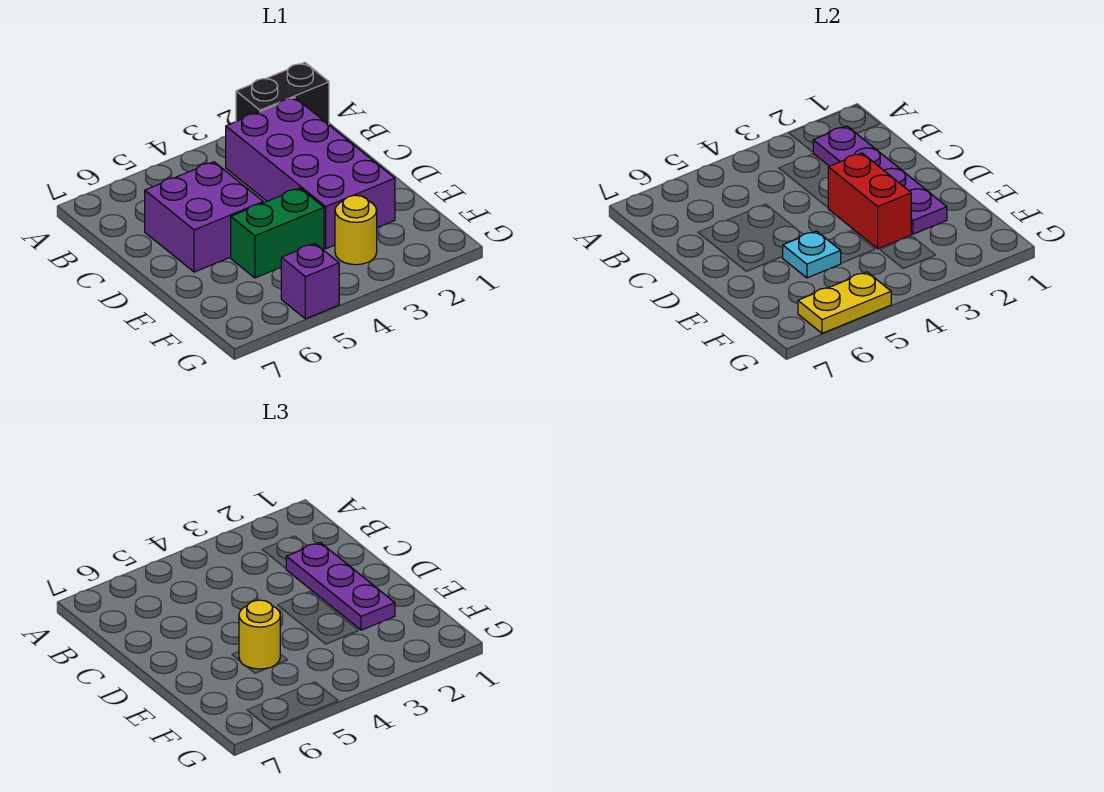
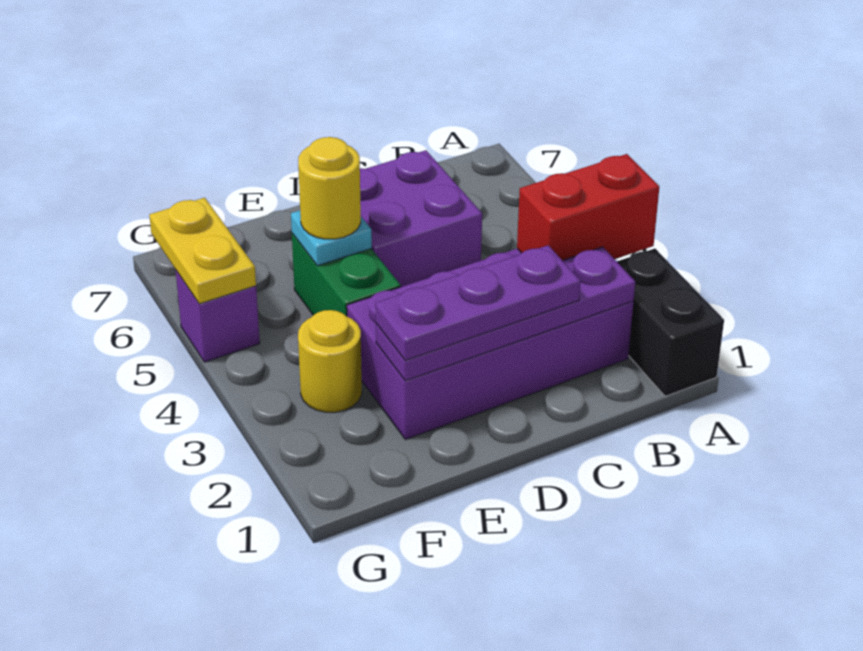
red brick D3:E3 level 2 -> red brick A3:B3 level 2

